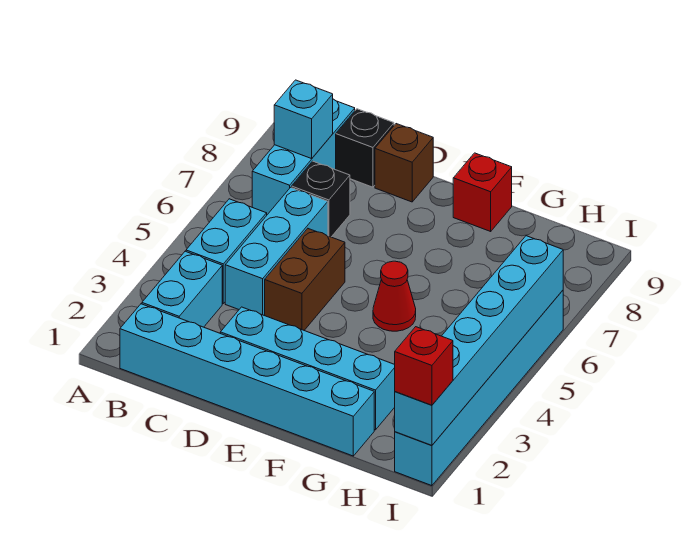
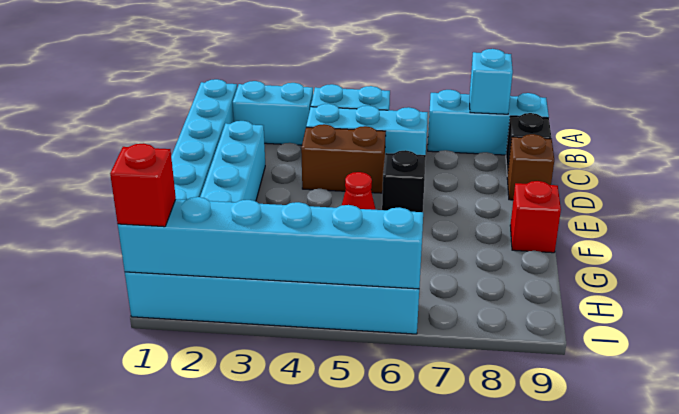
black brick C7 level 1 -> black brick E6 level 1

